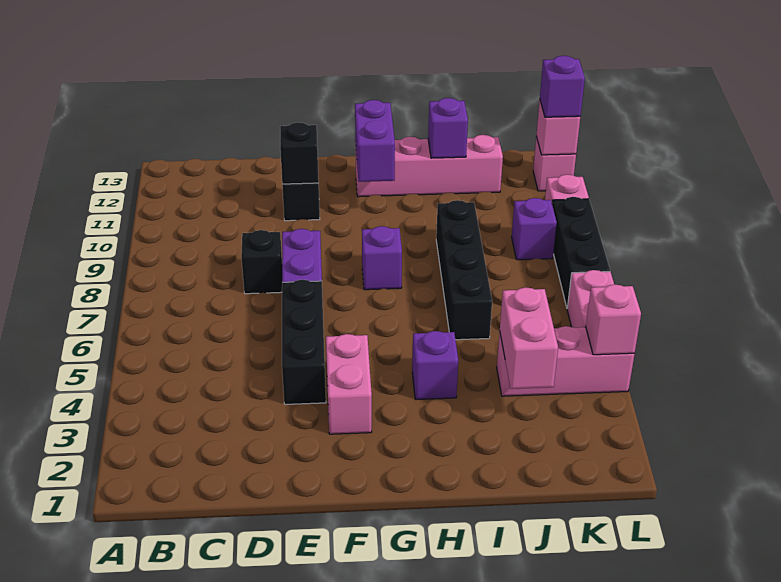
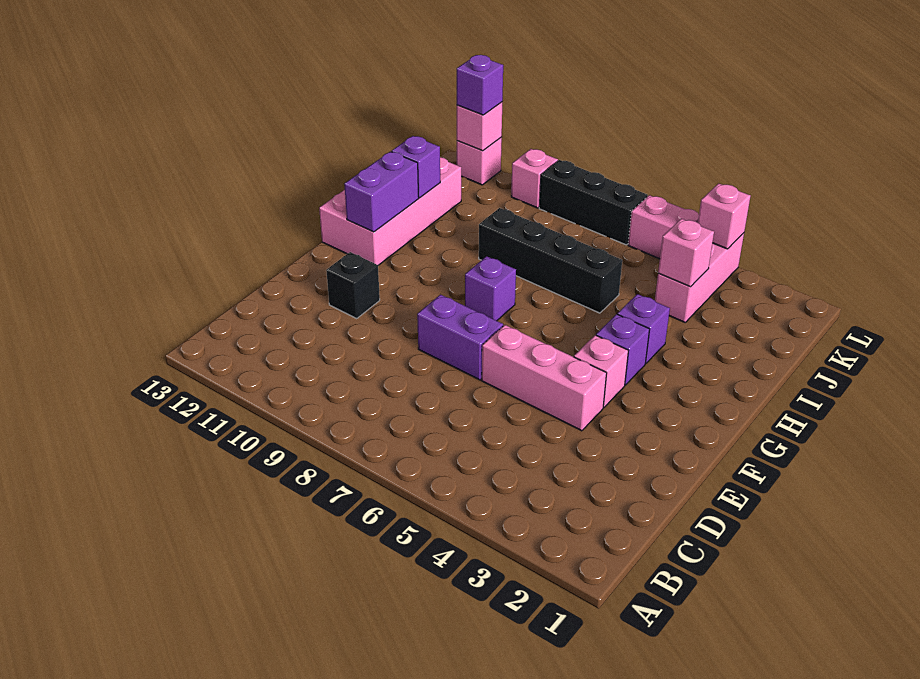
black brick D8 level 1 -> none
black brick E4:E6 level 1 -> pink brick E4:E6 level 1
black brick E11 level 2 -> none
pink brick F3:F4 level 1 -> pink brick F4 level 1
purple brick G11:G12 level 2 -> purple brick G12:H12 level 2
pink brick G12:J12 level 1 -> pink brick G12:J13 level 1
pink brick J3:J4 level 2 -> pink brick J4 level 2
purple brick K9 level 1 -> purple brick G4 level 1

